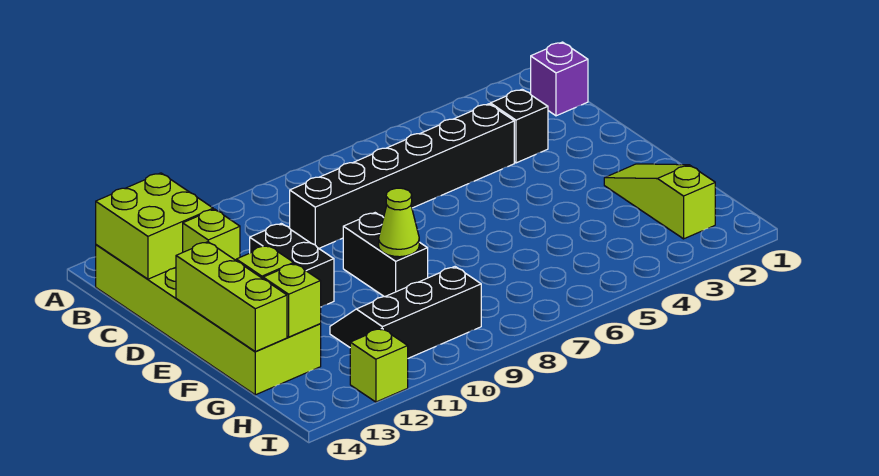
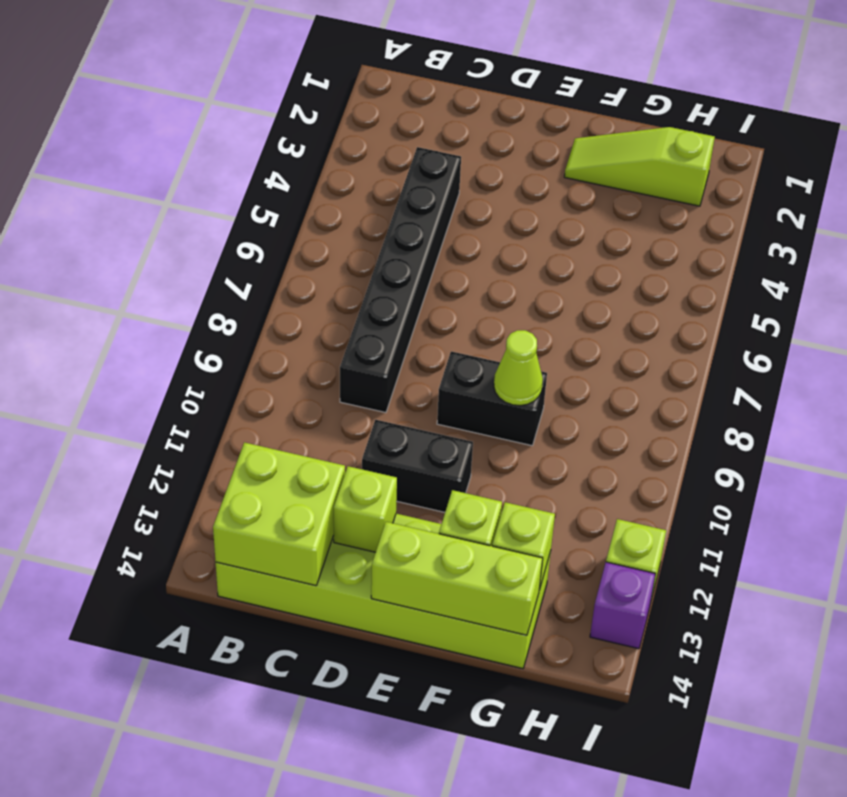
purple brick B1 level 1 -> purple brick I13 level 1
black brick C3 level 1 -> none
black slope G9:H11 level 1 top H -> none

